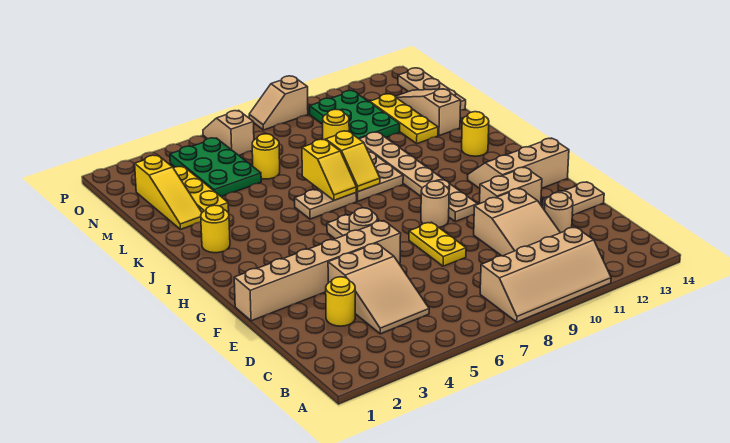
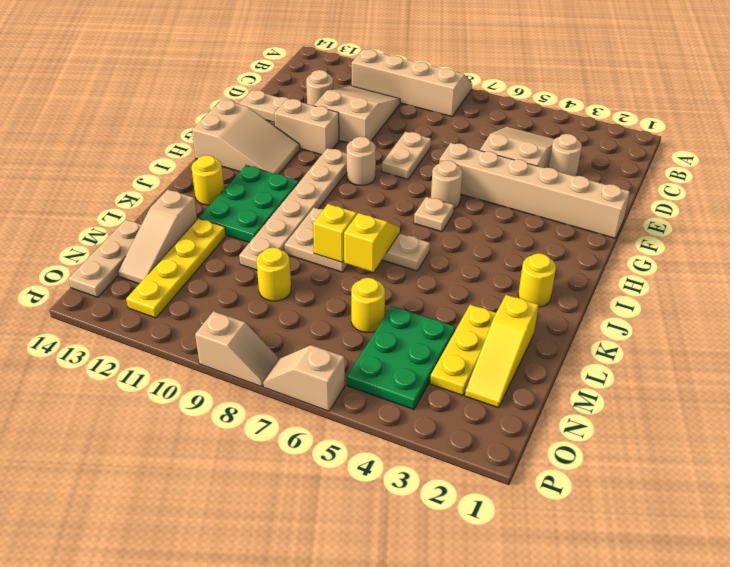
yellow round brick D3 level 1 -> tan round brick D3 level 1
yellow plate E8:F8 level 1 -> tan plate E8:F8 level 1
tan slope G12:H14 level 1 top G -> tan slope G12:H14 level 1 top 14
yellow slope L2:N2 level 1 top N -> yellow slope L2:N2 level 1 top L
yellow plate L12:N12 level 1 -> yellow plate L12:O12 level 1
green plate M10:O11 level 1 -> green plate I11:K12 level 1
tan slope O6:P6 level 1 top O -> tan slope P6:P7 level 1 top 6

